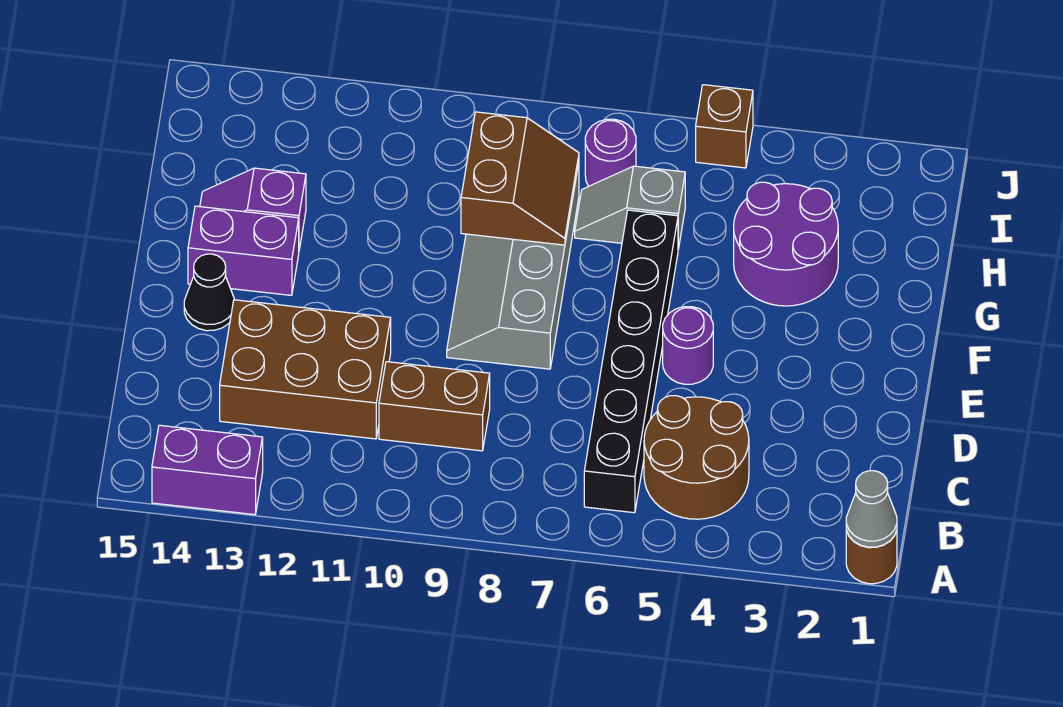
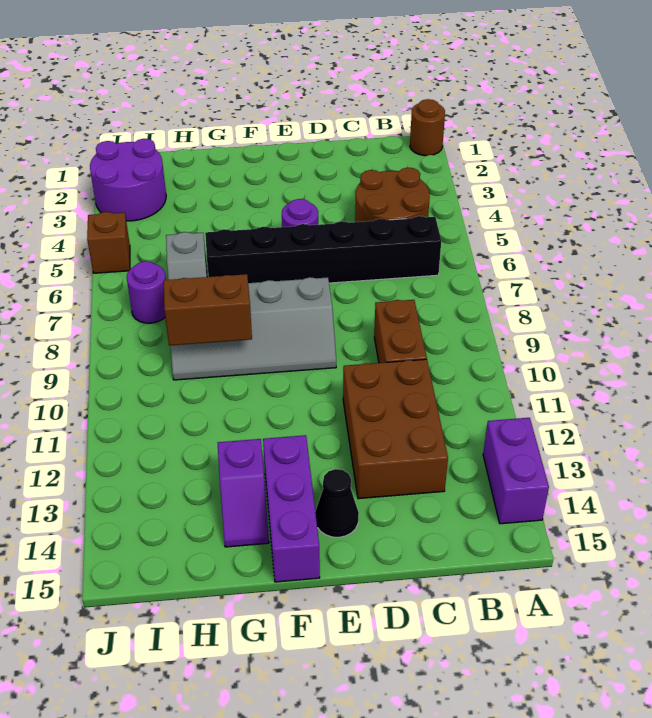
grey cone A1 level 2 -> none
purple brick F13:F14 level 1 -> purple brick F13:F15 level 1
purple round brick G3:H4 level 1 -> purple round brick I2:J3 level 1

